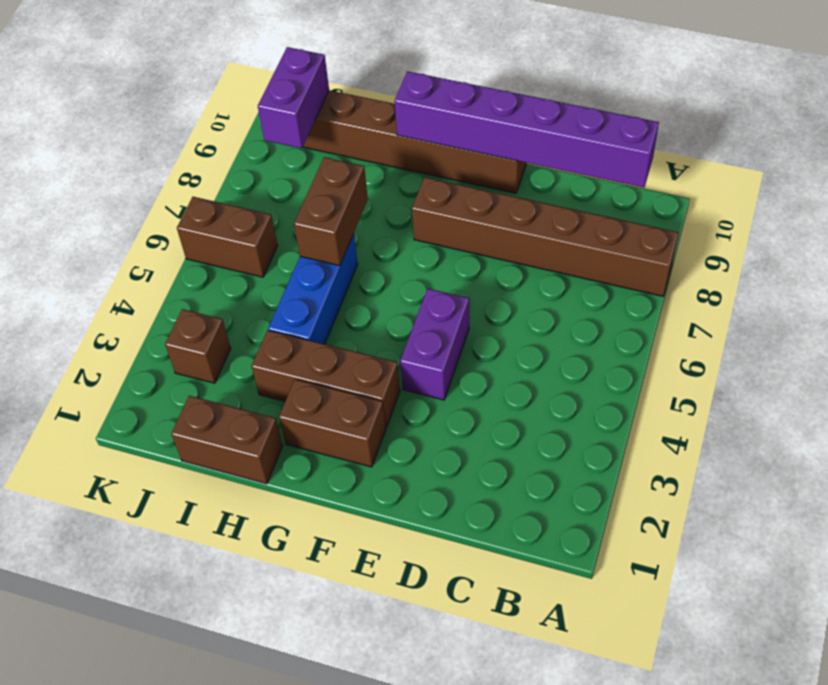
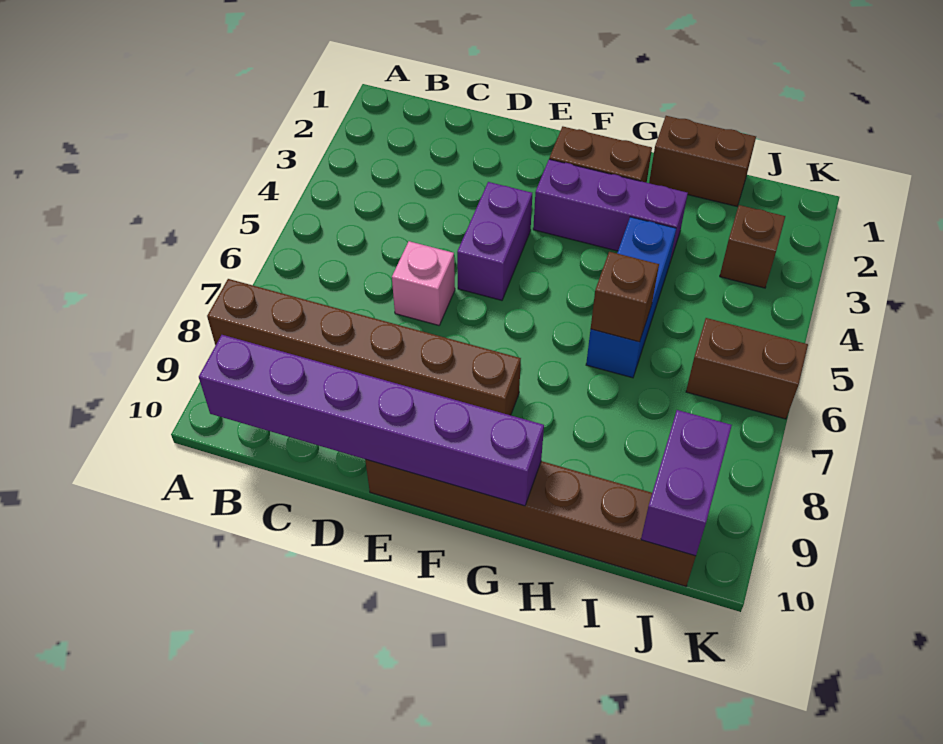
none -> pink brick D6 level 1
brown brick F3:H3 level 1 -> purple brick F3:H3 level 1
brown brick H6:H7 level 2 -> brown brick H6 level 2

